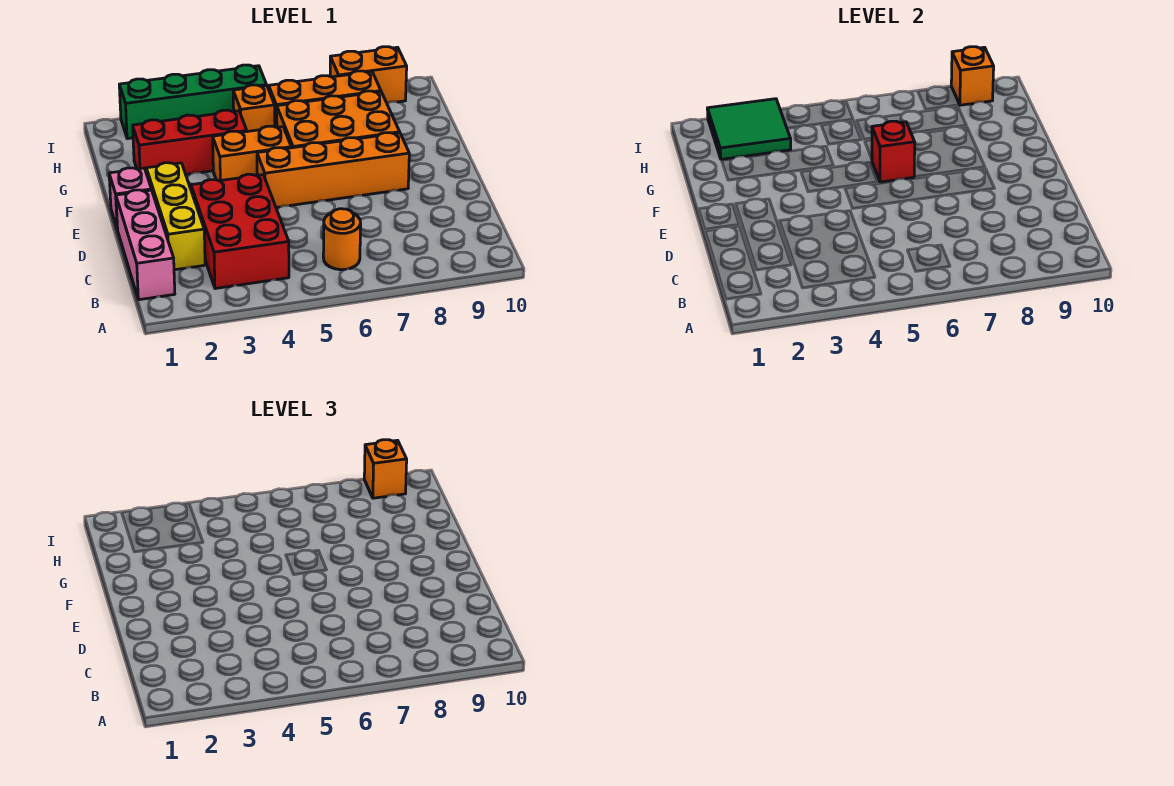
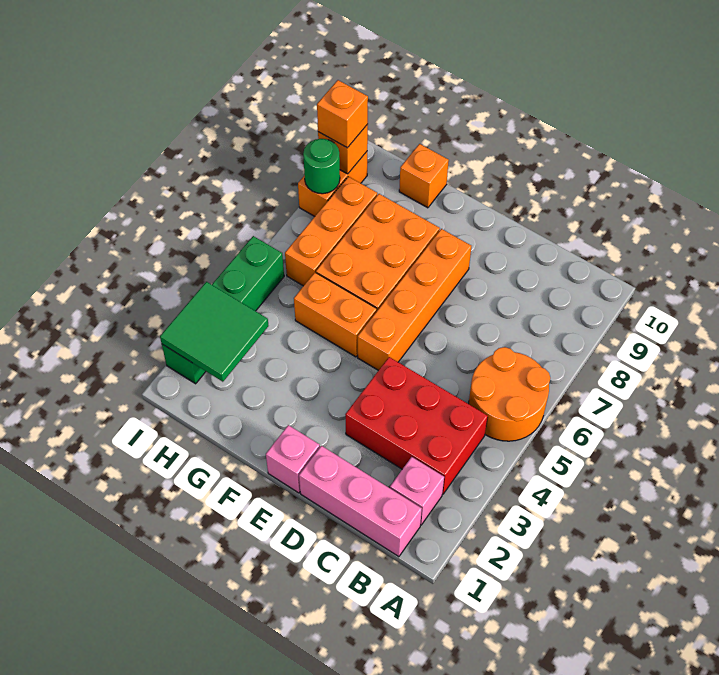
none -> pink brick B2 level 1
orange round brick B6 level 1 -> orange round brick A5:B6 level 1
yellow brick C2:E2 level 1 -> none
orange brick F4:F5 level 1 -> orange brick F5:G5 level 1
red brick F6 level 2 -> none
red brick G2:G4 level 1 -> none
orange brick H5 level 1 -> orange brick G10 level 1
none -> green round brick I8 level 2

